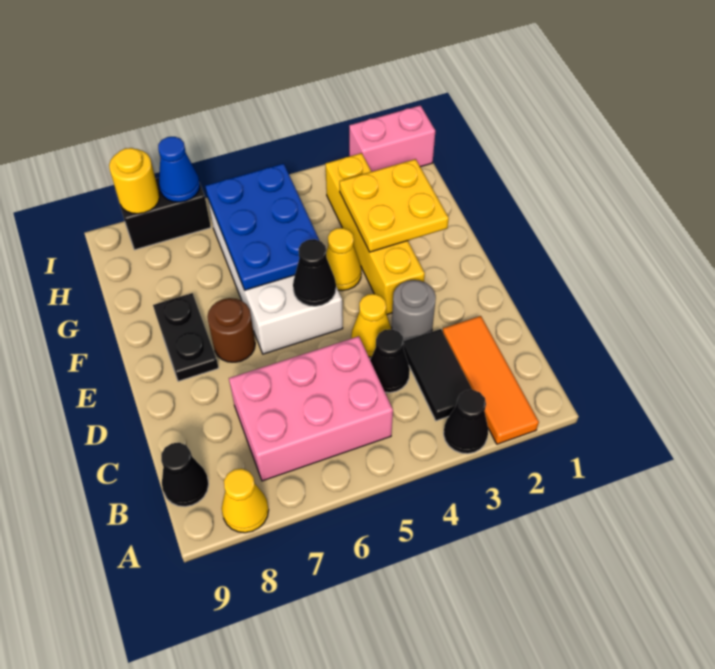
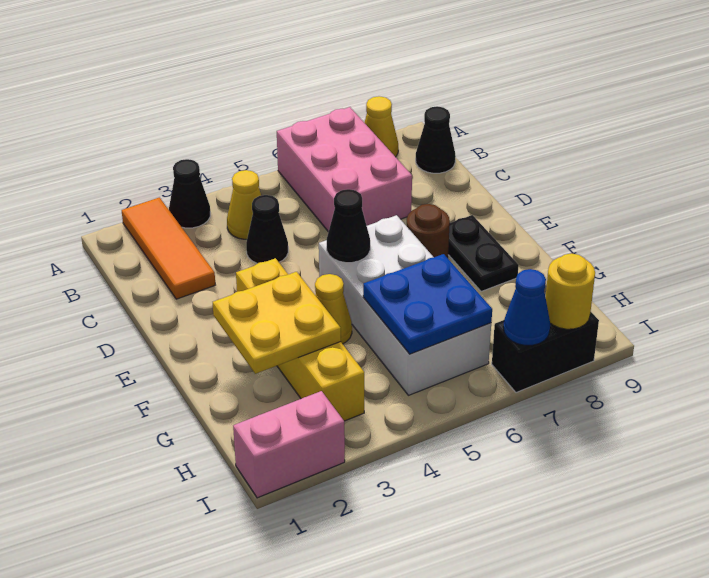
black tile B3:C3 level 1 -> none
pink brick B5:C7 level 1 -> pink brick A6:C7 level 1
grey round brick D3 level 1 -> none
yellow cone D4 level 1 -> yellow cone B4 level 1
blue plate F5:H6 level 2 -> blue plate G5:H6 level 2

